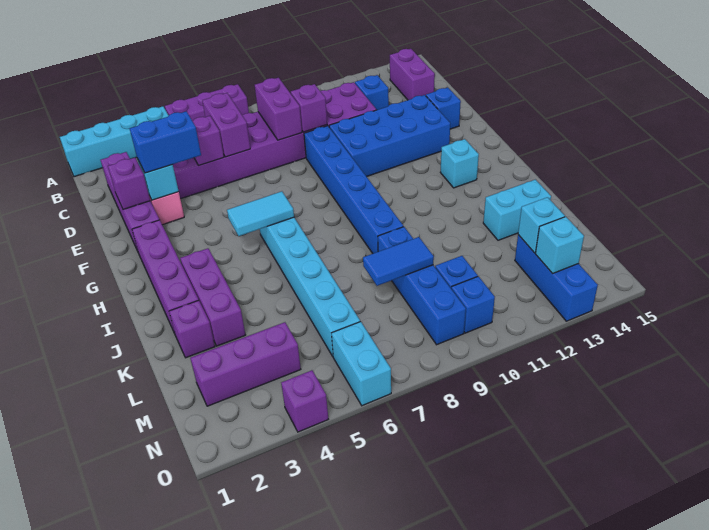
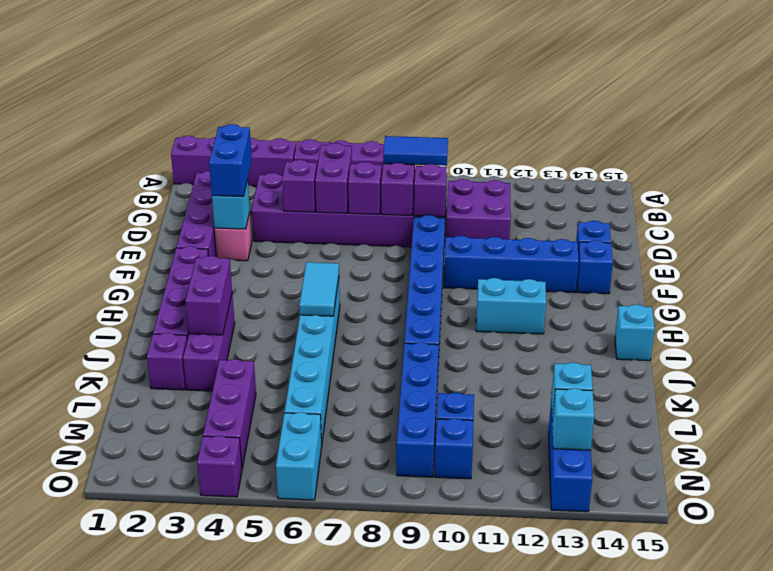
cyan brick A1:A4 level 1 -> purple brick A1:A4 level 1
purple brick B14:C14 level 1 -> purple brick I3:J3 level 2
blue brick C12 level 1 -> blue brick F14 level 1
purple brick E2 level 2 -> purple brick D7 level 2
blue brick E3:E4 level 3 -> blue brick D3:E3 level 3
blue brick E10:F13 level 1 -> blue brick F10:F13 level 1
cyan tile H5:H6 level 2 -> cyan tile H6:I6 level 2
cyan brick H13 level 1 -> cyan brick I15 level 1
cyan brick K13:K14 level 1 -> cyan brick H11:H12 level 1
blue tile L8:L9 level 2 -> blue tile C8:C9 level 3
purple brick M2:M4 level 1 -> purple brick L4:N4 level 1

